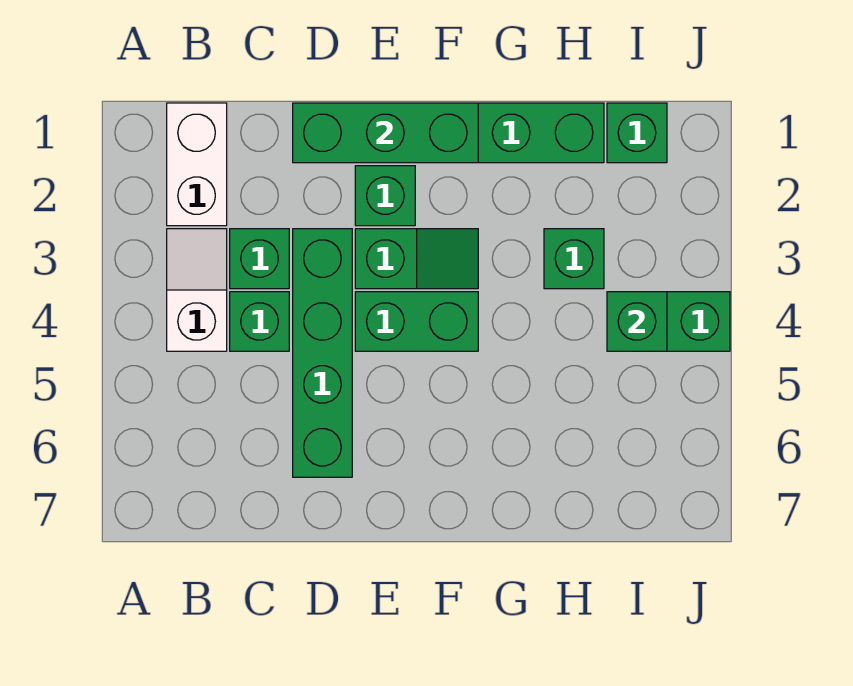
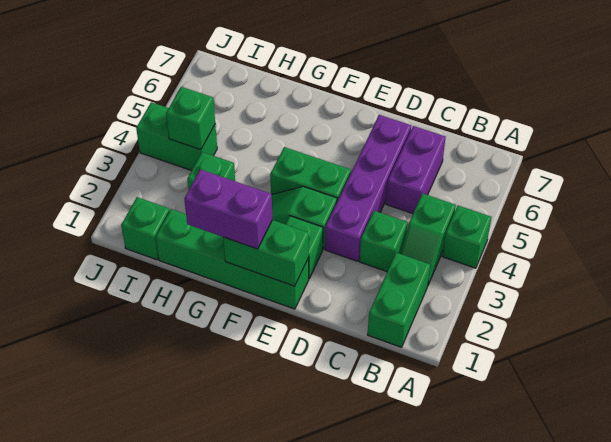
white brick B1:B2 level 1 -> green brick B1:B2 level 1
white slope B3:B4 level 1 top 4 -> green slope B3:B4 level 1 top 4
green brick C4 level 1 -> green brick A4 level 1
none -> purple brick C5:C6 level 1
green brick D1:F1 level 2 -> green brick E1:F1 level 2
green brick D3:D6 level 1 -> purple brick D3:D6 level 1
none -> purple brick F1:G1 level 3

